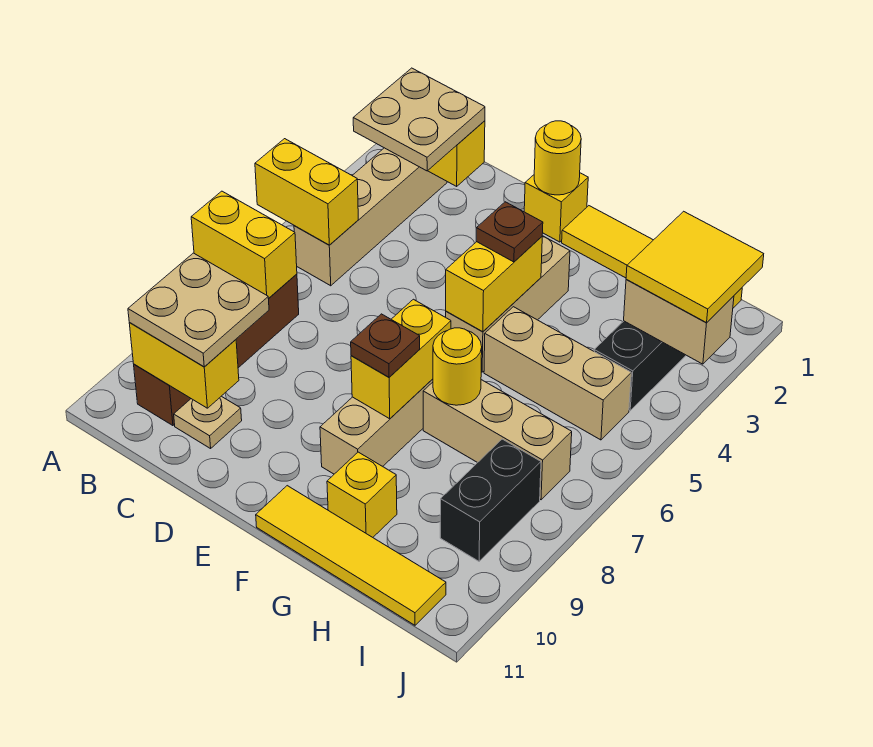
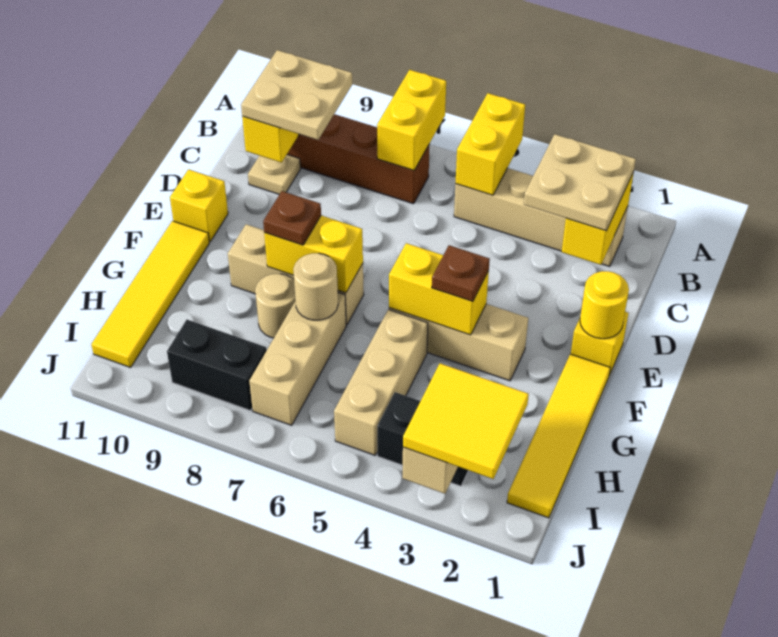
yellow round brick G7 level 2 -> tan round brick G7 level 2
none -> tan round brick G8 level 1
yellow brick G10 level 1 -> yellow brick E11 level 1

